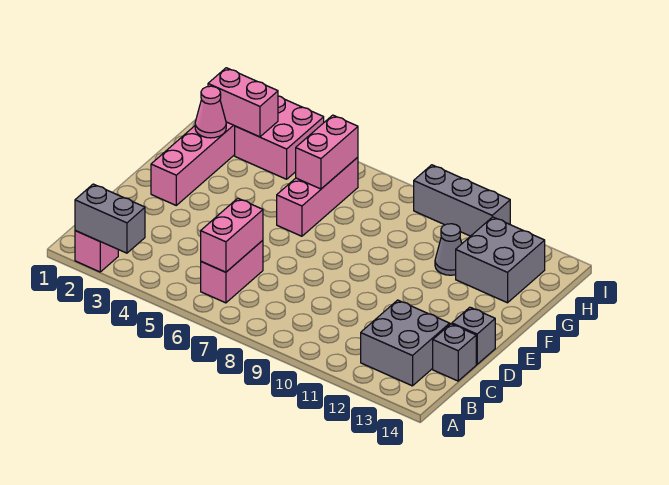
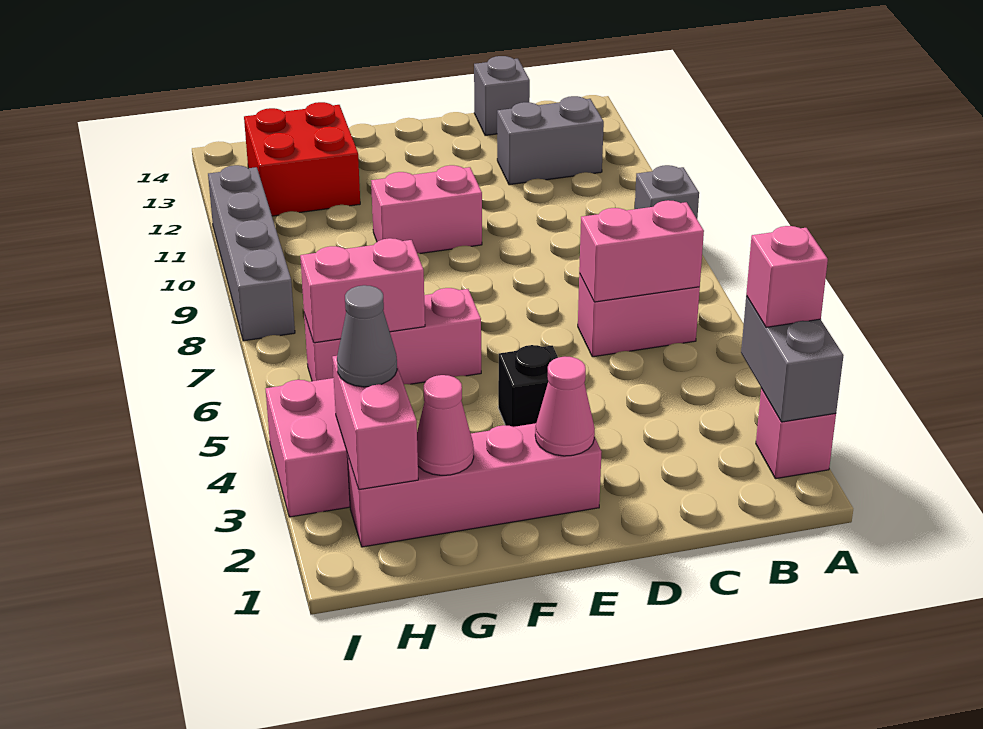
none -> pink brick A3 level 3
grey brick B12:C13 level 1 -> grey brick B12:C12 level 1
grey brick D14 level 1 -> grey brick A9 level 1
none -> pink cone E2 level 2
none -> black brick E4 level 1
none -> pink brick E10:F10 level 1
grey cone G11 level 1 -> grey cone H3 level 3
grey brick G12:H13 level 1 -> red brick G12:H13 level 1
grey brick I9:I11 level 1 -> grey brick I8:I11 level 1

